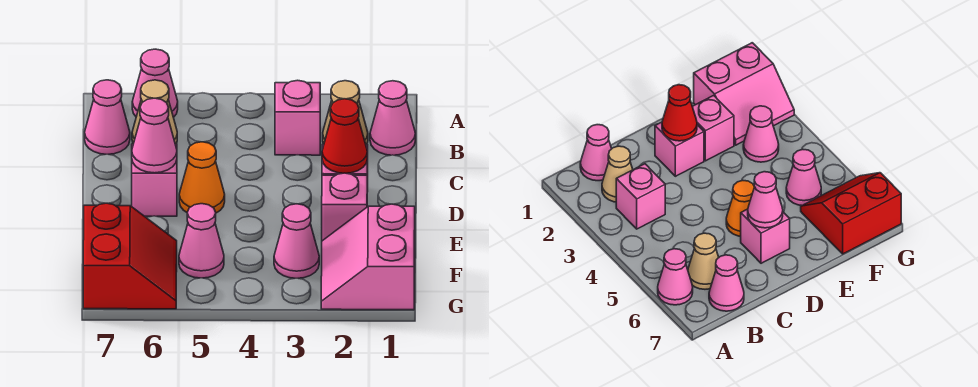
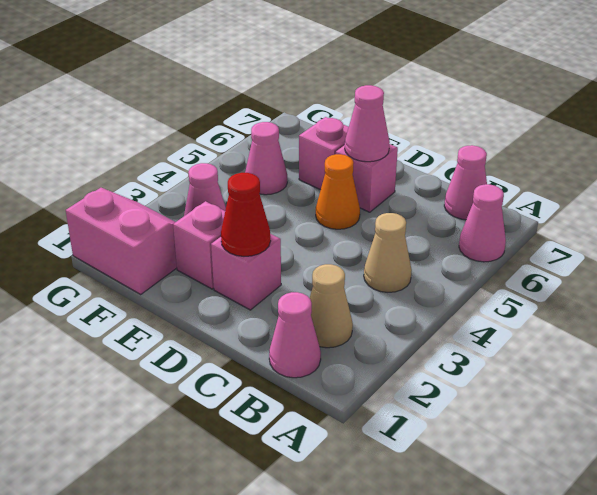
pink brick B3 level 1 -> pink brick E6 level 1
tan cone B6 level 1 -> tan cone B4 level 1
red slope F6:G7 level 1 top 7 -> none

